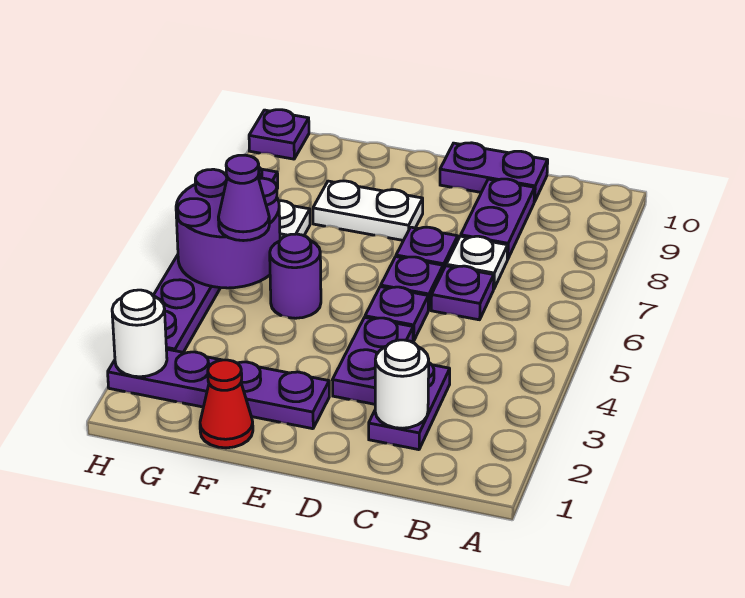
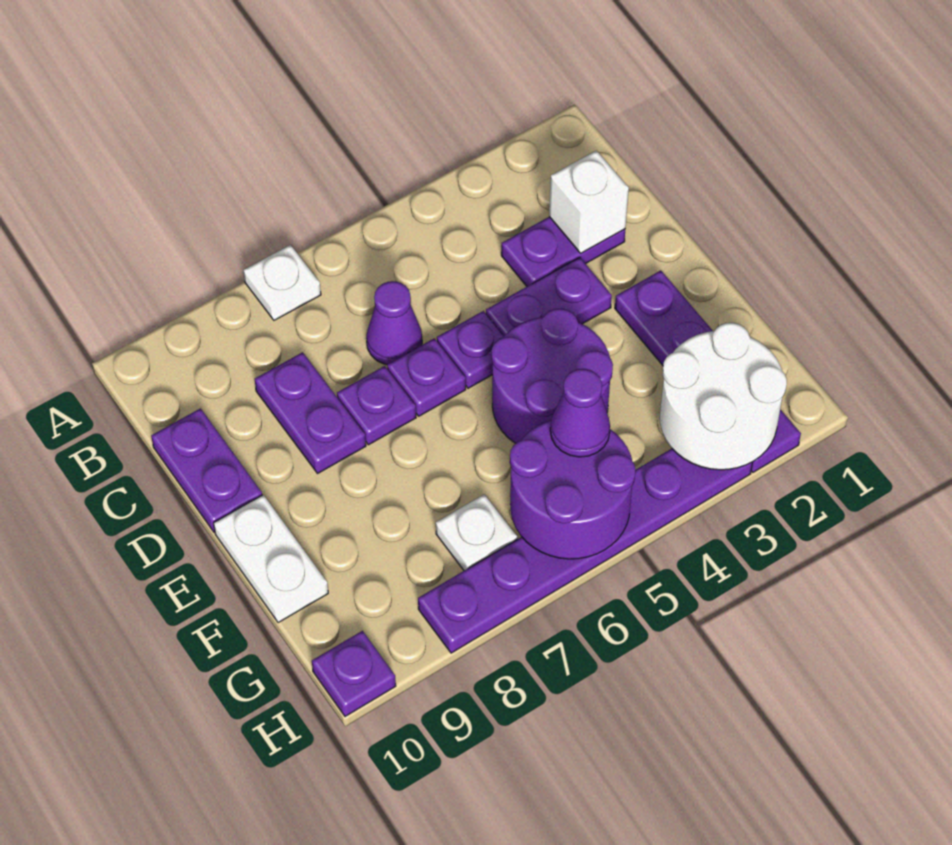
white round brick C2 level 2 -> white brick C2 level 2
purple plate C6 level 1 -> purple cone C6 level 1
white plate C7 level 1 -> white plate A7 level 1
purple plate C8:C9 level 1 -> purple plate C8:D8 level 1
white plate E8:F8 level 1 -> white plate E10:F10 level 1
red cone F1 level 1 -> none
purple round brick F5 level 1 -> purple round brick E4:F5 level 1
white round brick H2 level 2 -> white round brick G2:H3 level 2

